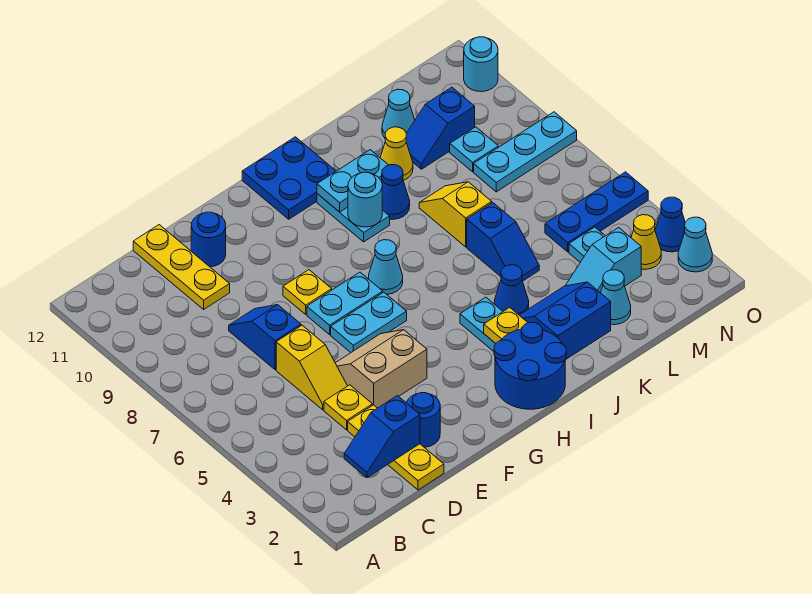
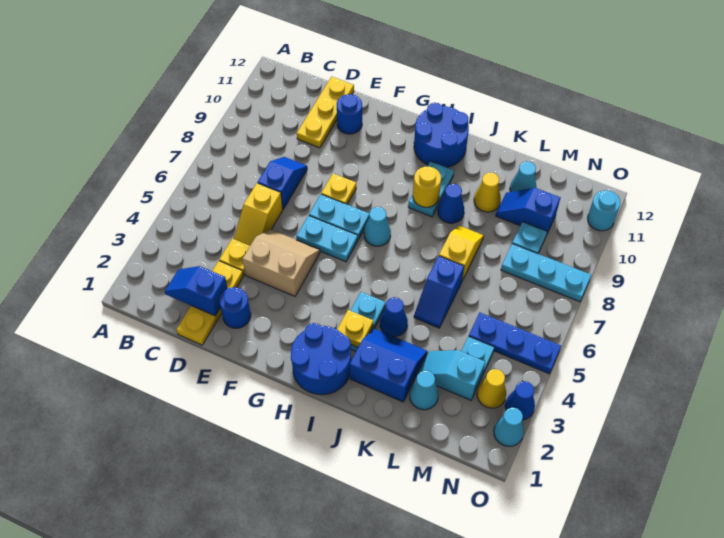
blue plate H11:I12 level 1 -> blue round brick H11:I12 level 1
cyan round brick I9 level 2 -> yellow round brick I9 level 2
cyan plate I10:J10 level 2 -> none

